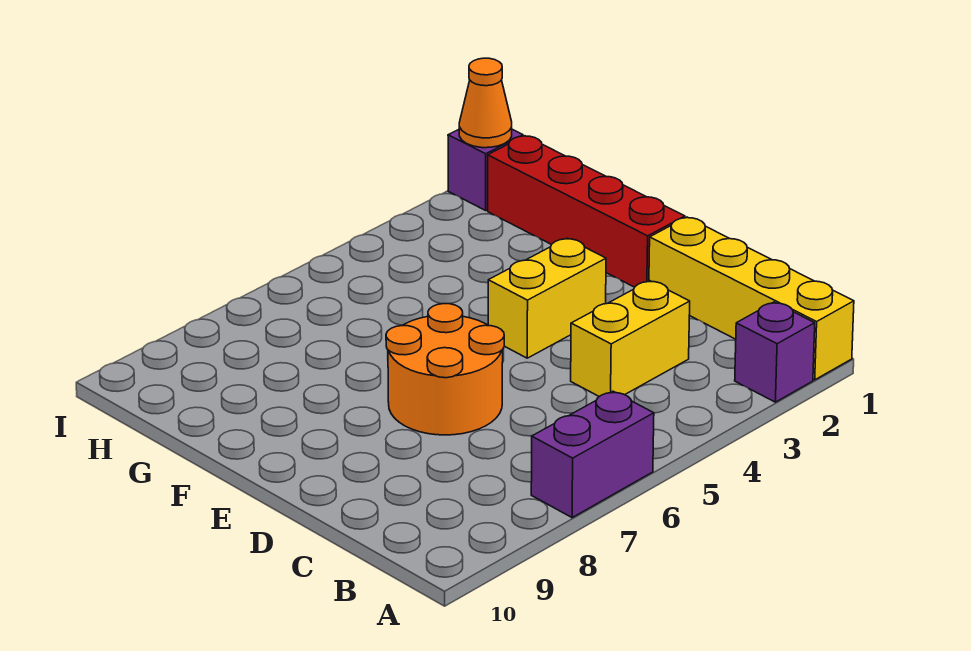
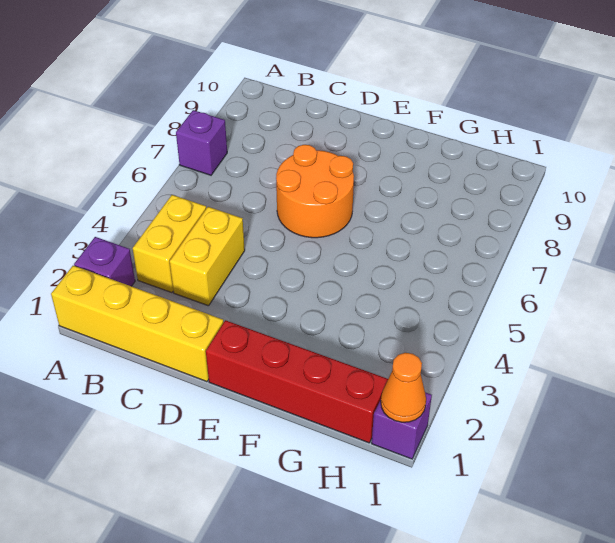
purple brick A6:A7 level 1 -> purple brick A7 level 1
yellow brick E3:E4 level 1 -> yellow brick B3:B4 level 1

